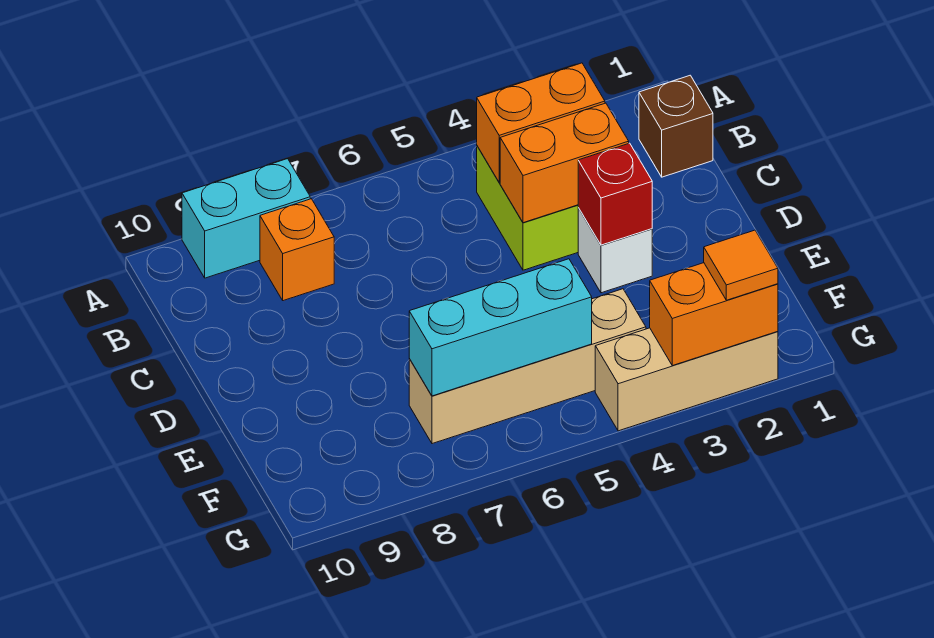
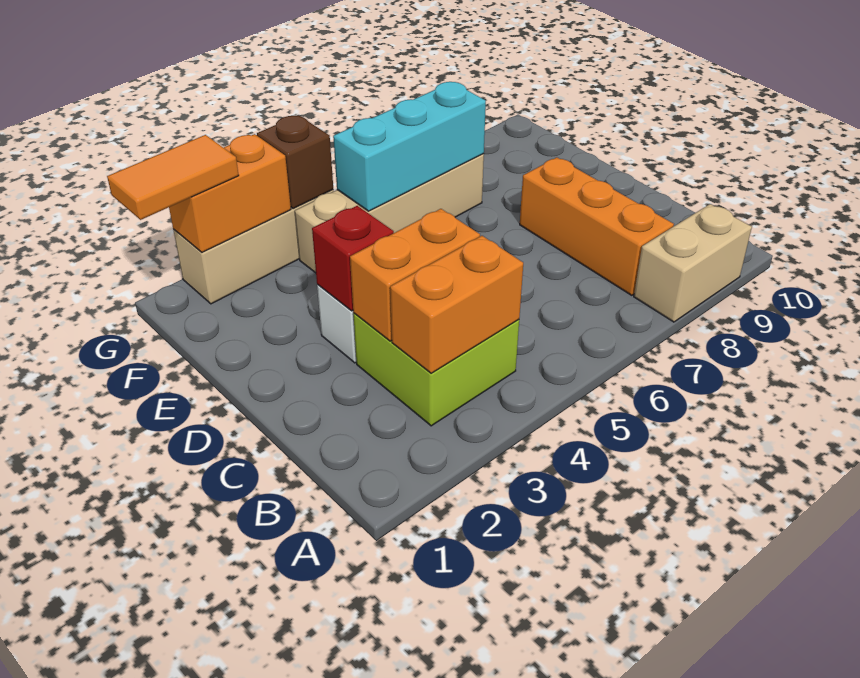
cyan brick A8:A9 level 1 -> tan brick A8:A9 level 1
brown brick B1 level 1 -> brown brick G4 level 2
orange brick B8 level 1 -> orange brick B8:D8 level 1
orange tile G2 level 3 -> orange tile G1:G2 level 3

